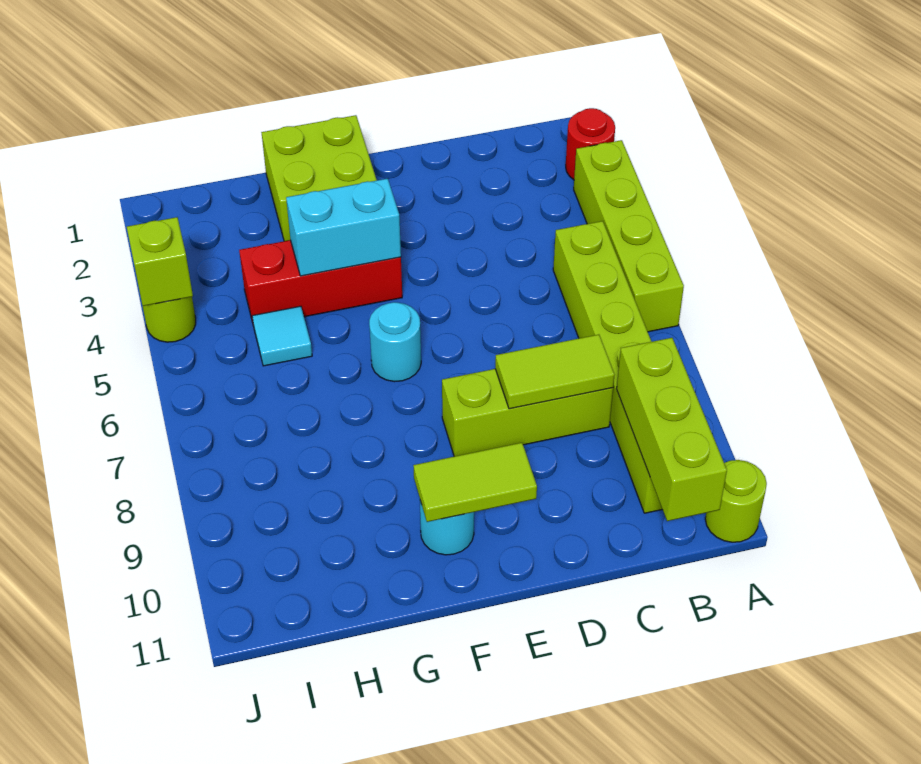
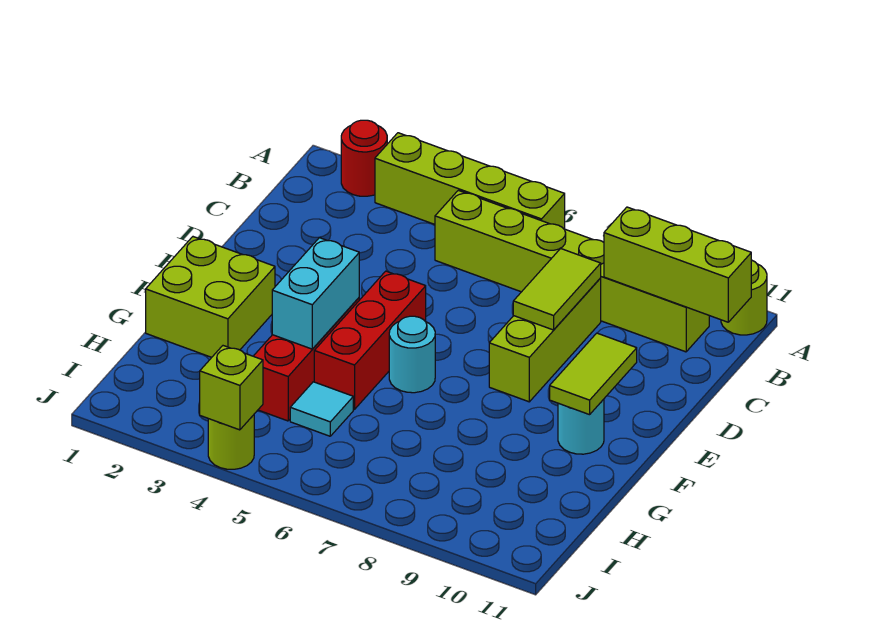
none -> red brick E5:G5 level 1

